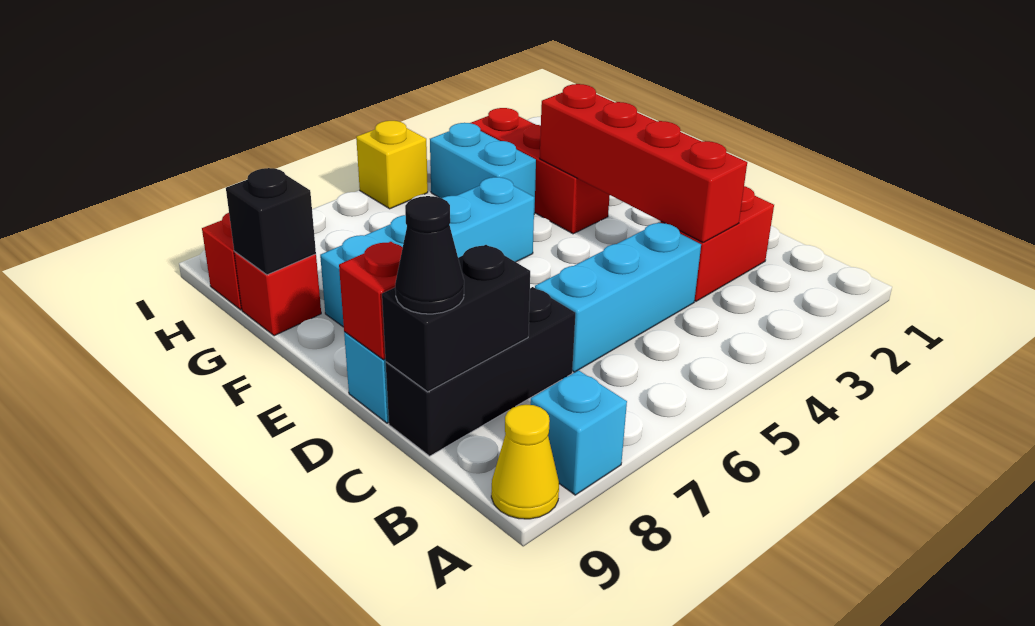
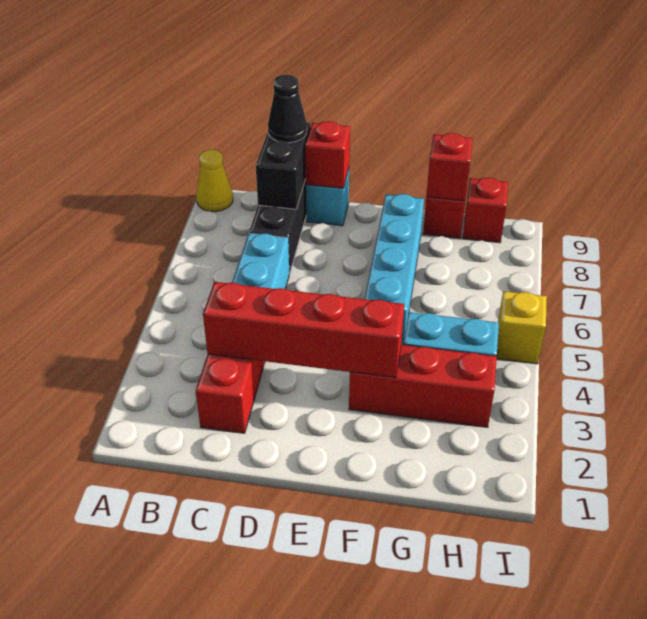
cyan brick A8 level 1 -> none
black brick G9 level 2 -> red brick G9 level 2

